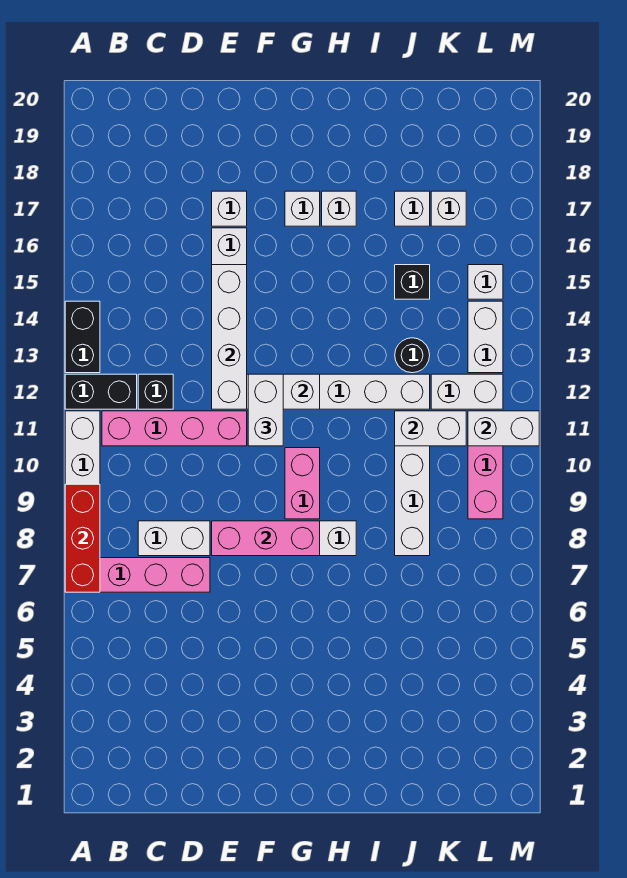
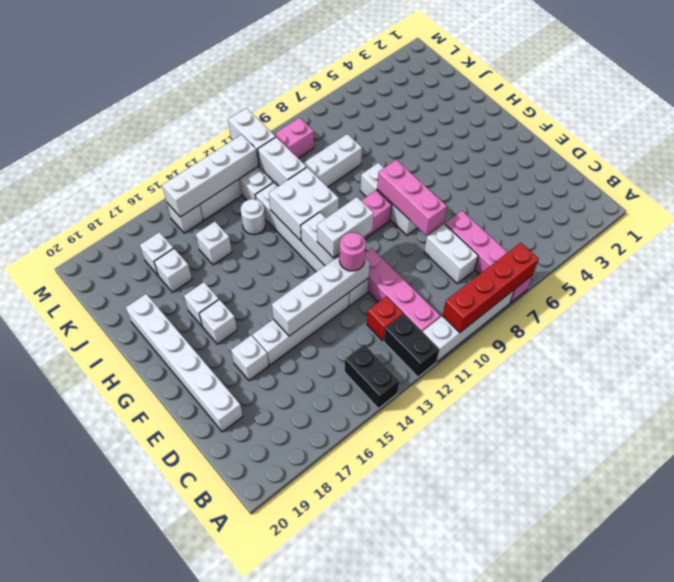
red brick A7:A9 level 2 -> red brick A7:A10 level 2
black brick A13:A14 level 1 -> black brick A14:B14 level 1
black brick C12 level 1 -> red brick C12 level 1
none -> white brick D19:I19 level 1
none -> pink round brick E12 level 3
none -> white brick H11:I12 level 2
black round brick J13 level 1 -> white round brick J13 level 1
black brick J15 level 1 -> white brick J15 level 1
none -> white brick L12:L15 level 2

